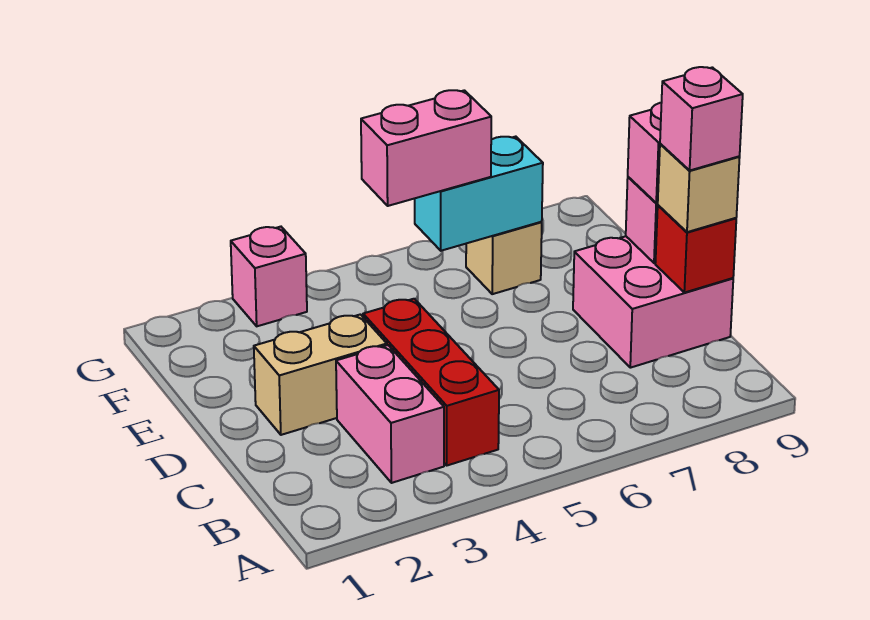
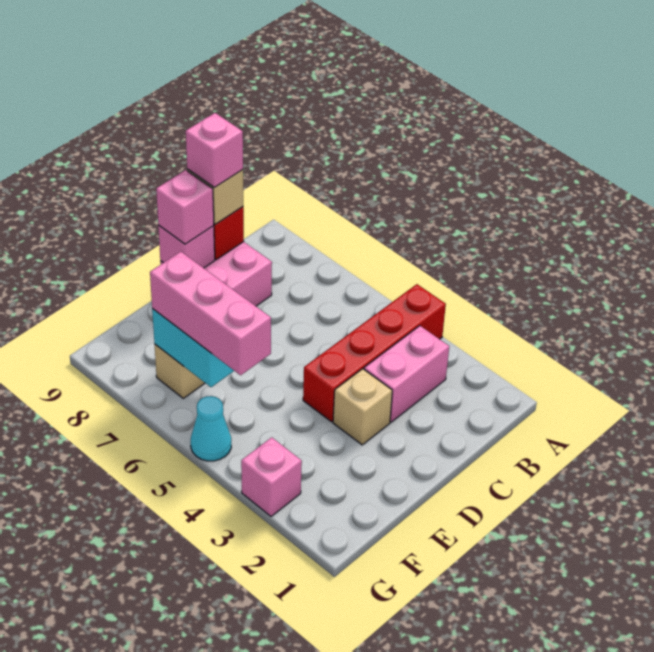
red brick B4:D4 level 1 -> red brick A4:D4 level 1
tan brick D2:D3 level 1 -> tan brick D3 level 1
pink brick F5:F6 level 3 -> pink brick F5:F7 level 3
none -> cyan cone G5 level 1

